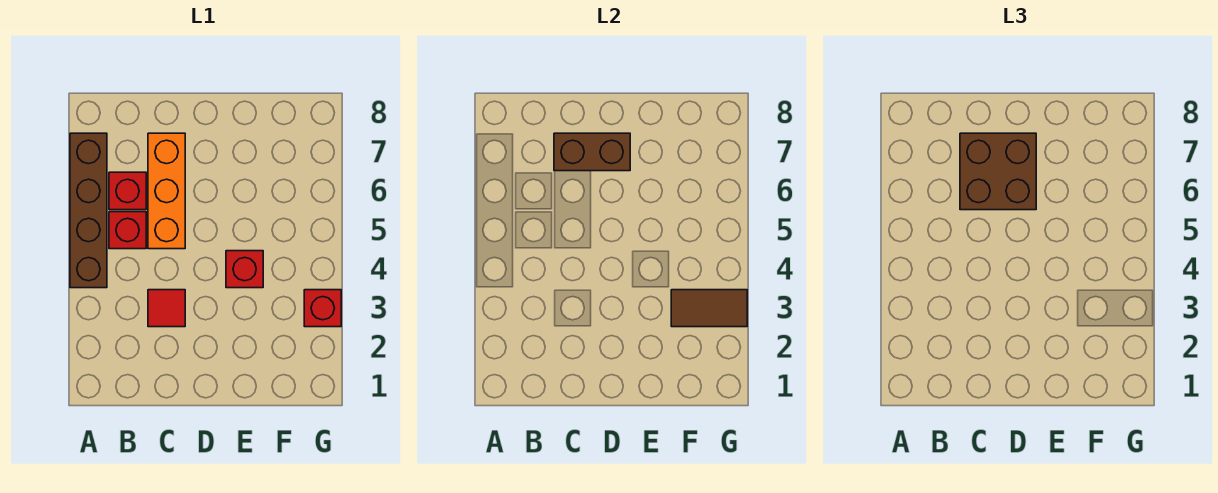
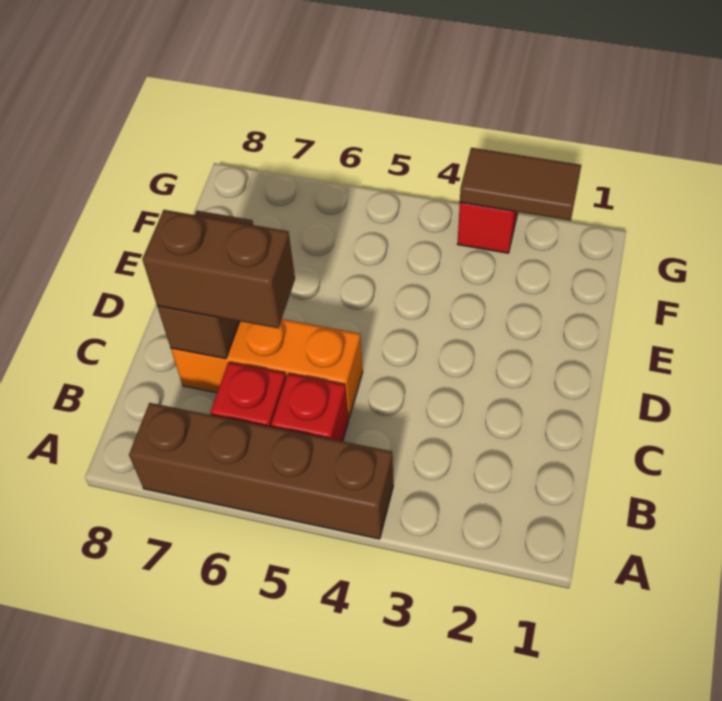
red tile C3 level 1 -> none
brown brick C6:D7 level 3 -> brown brick C6:C7 level 3
red brick E4 level 1 -> none
brown tile F3:G3 level 2 -> brown tile G2:G3 level 2

